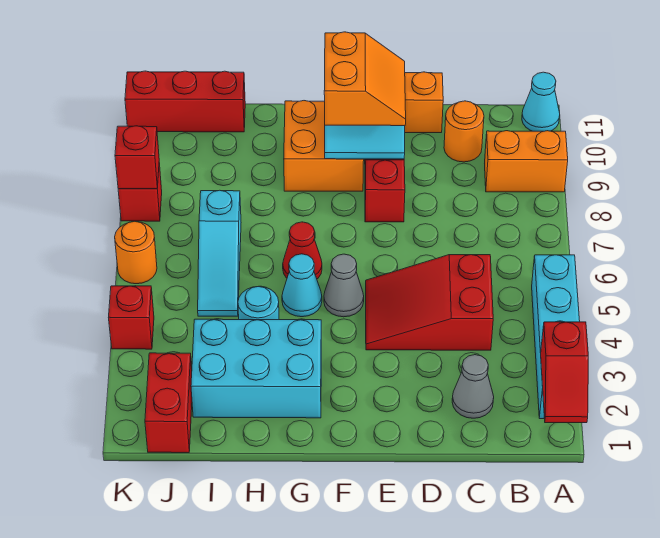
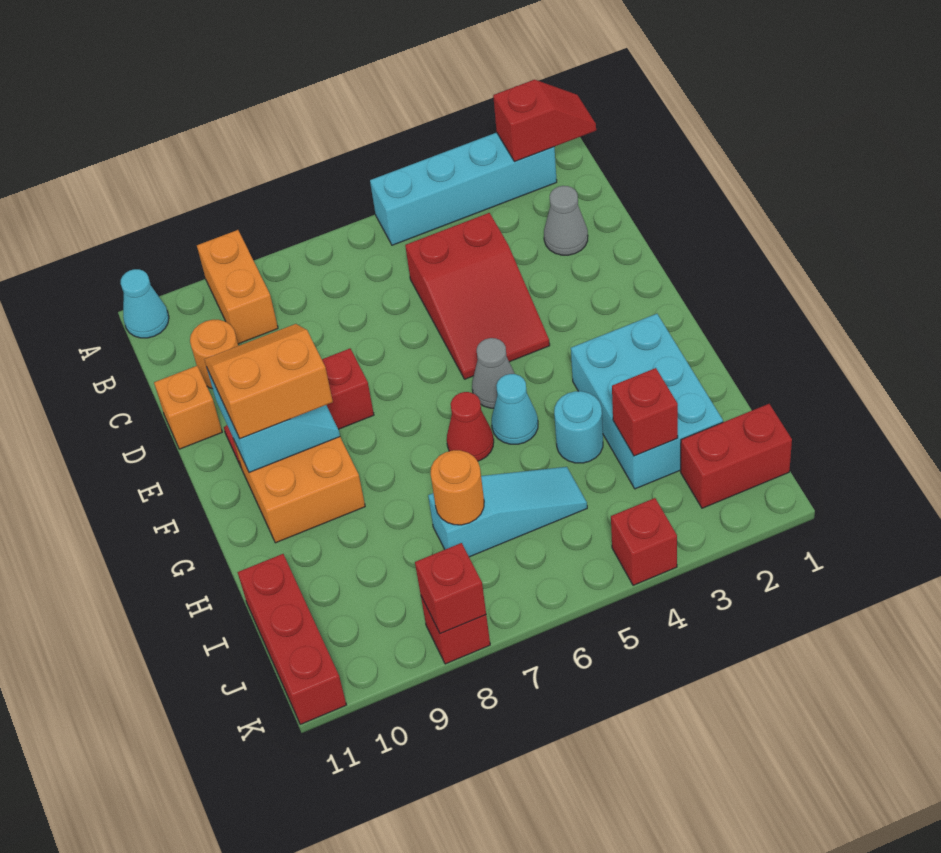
none -> red brick I3 level 2
orange round brick K6 level 1 -> orange round brick I7 level 2

